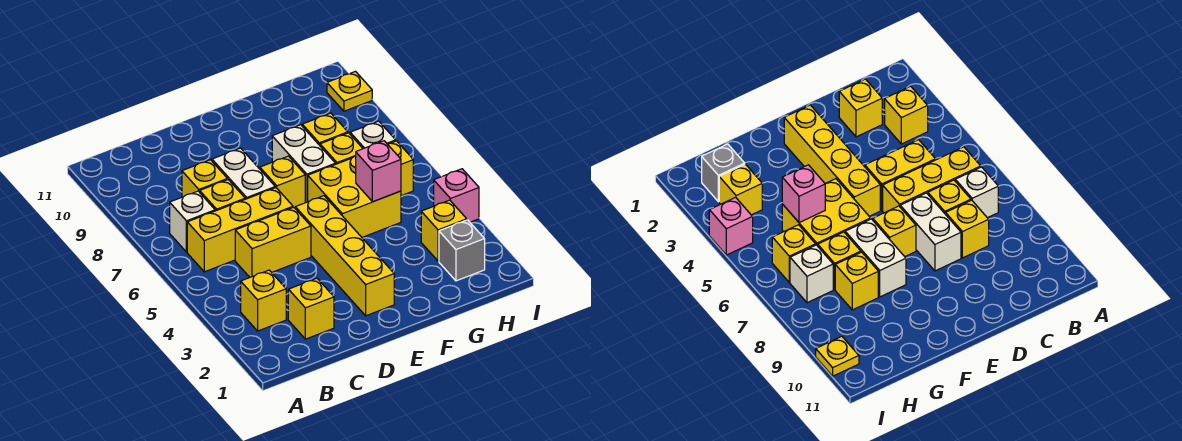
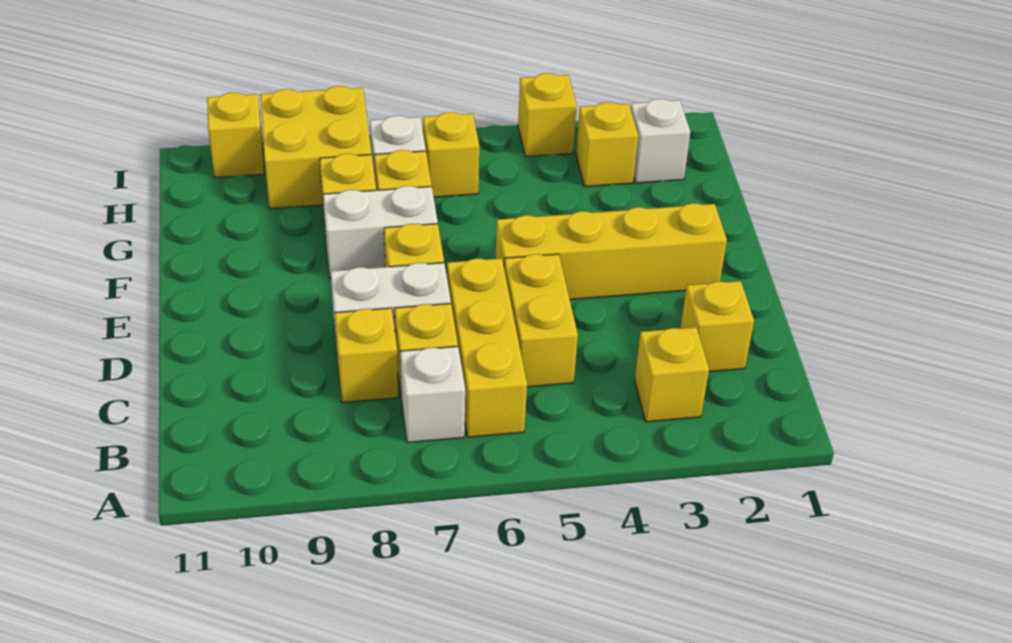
yellow brick F5:G6 level 1 -> yellow brick H8:I9 level 1
pink brick G5 level 2 -> none
grey brick H2 level 1 -> white brick H2 level 1
pink brick I4 level 1 -> yellow brick I4 level 1
yellow plate I10 level 1 -> yellow brick I10 level 1

